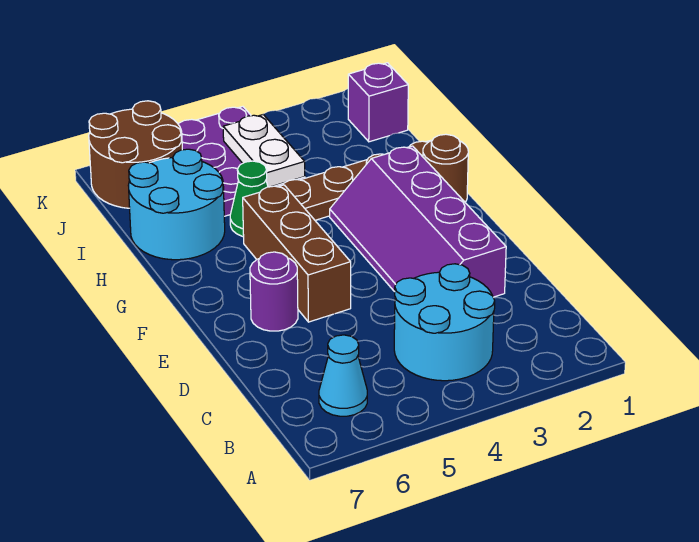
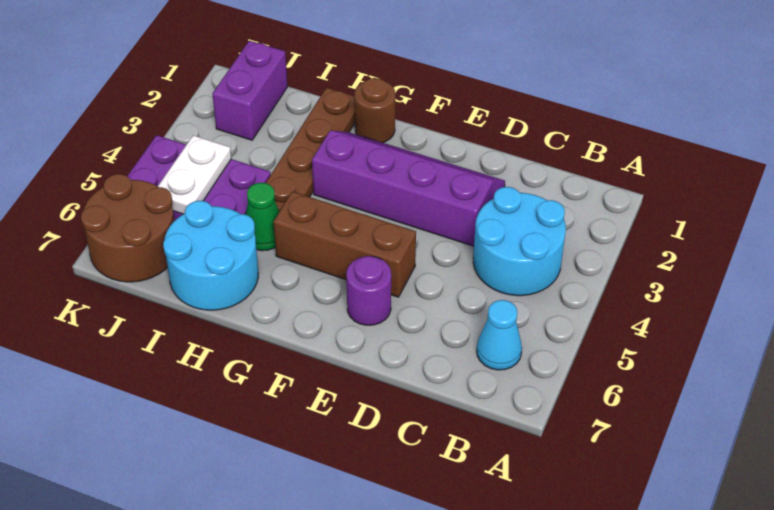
purple slope D2:G3 level 1 top 2 -> purple slope D2:G3 level 1 top 3
white plate I4:J4 level 2 -> white plate J4:J5 level 2
purple brick J1 level 1 -> purple brick J1:J2 level 1

